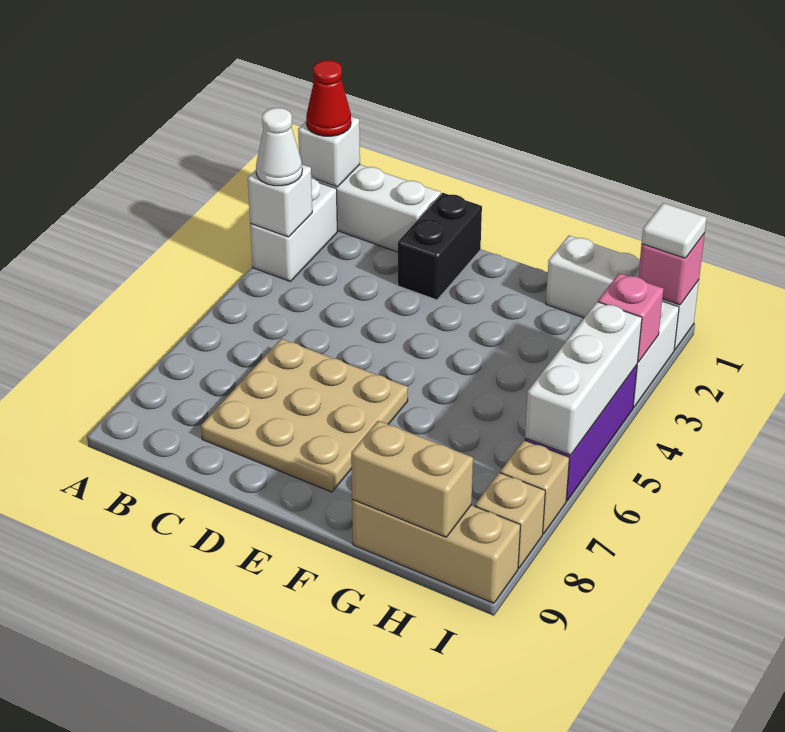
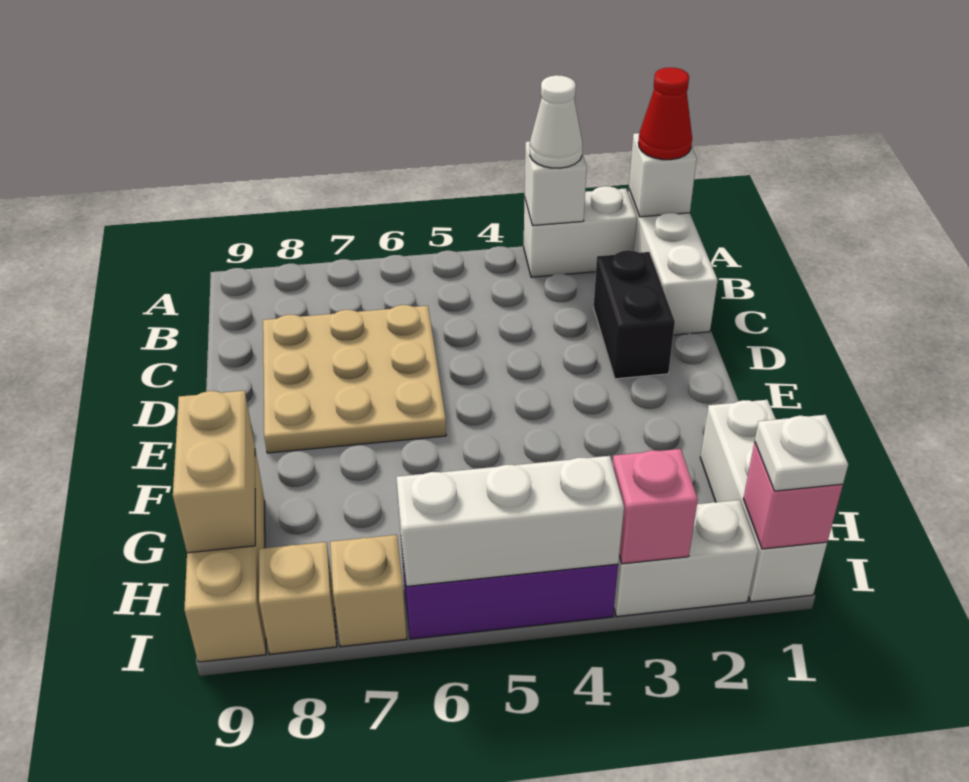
black brick D1:D2 level 1 -> black brick C2:D2 level 1
white tile I1 level 3 -> white plate I1 level 3

